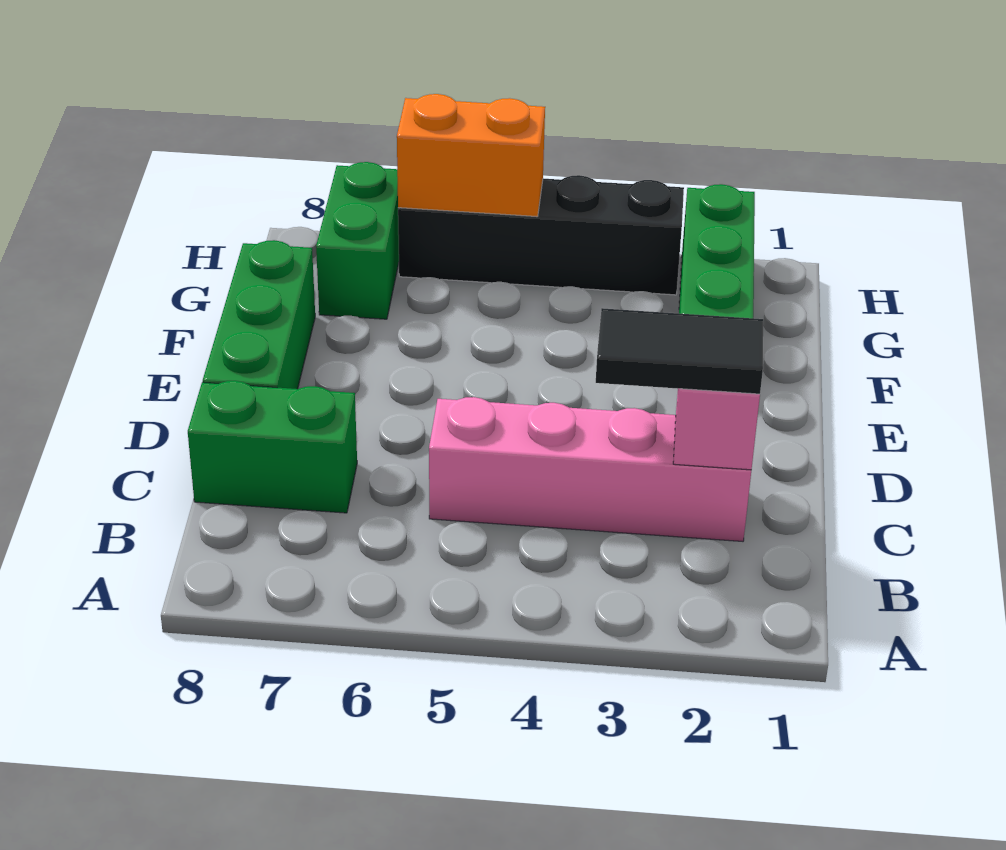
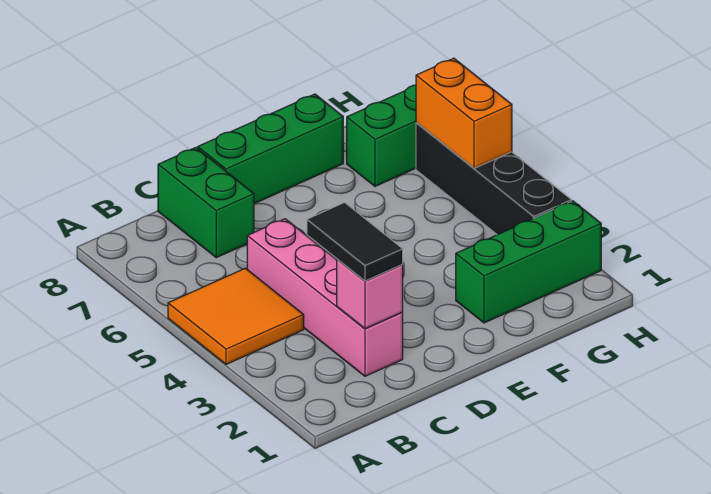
none -> orange tile A4:B5 level 1

